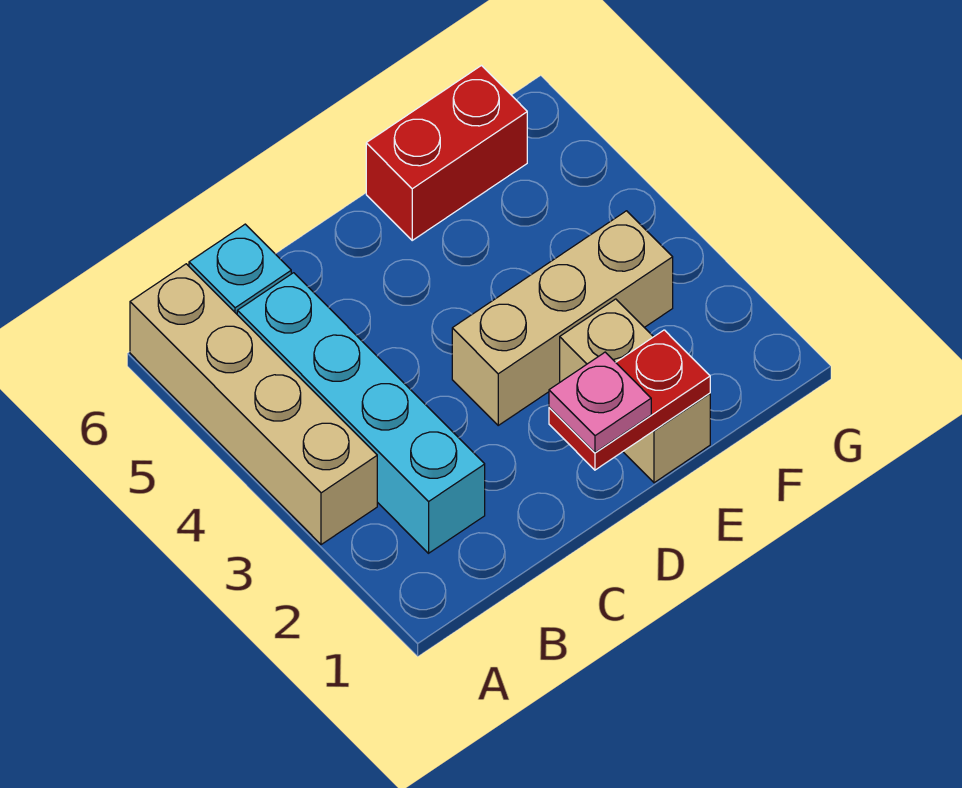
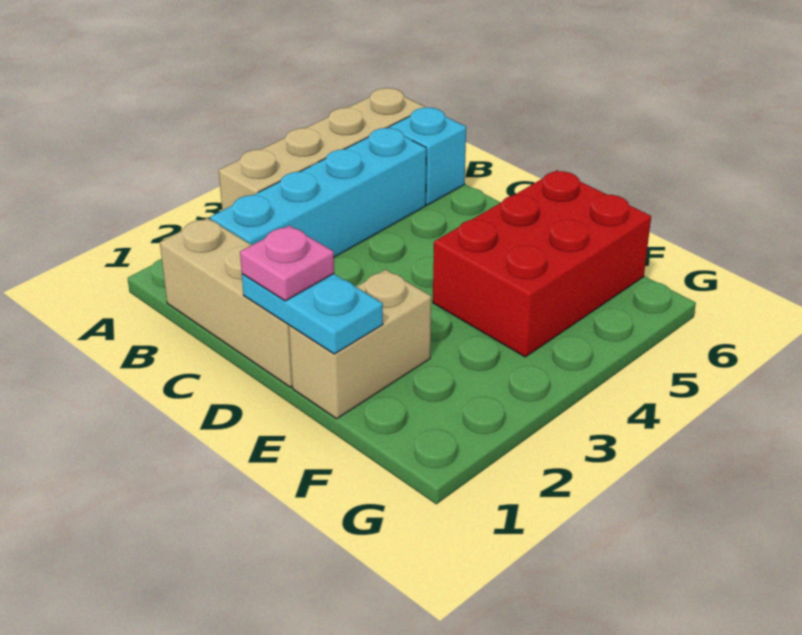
red plate D1:E1 level 2 -> cyan plate D1:E1 level 2
tan brick D3:F3 level 1 -> tan brick B1:D1 level 1
red brick E6:F6 level 1 -> red brick E4:F6 level 1

